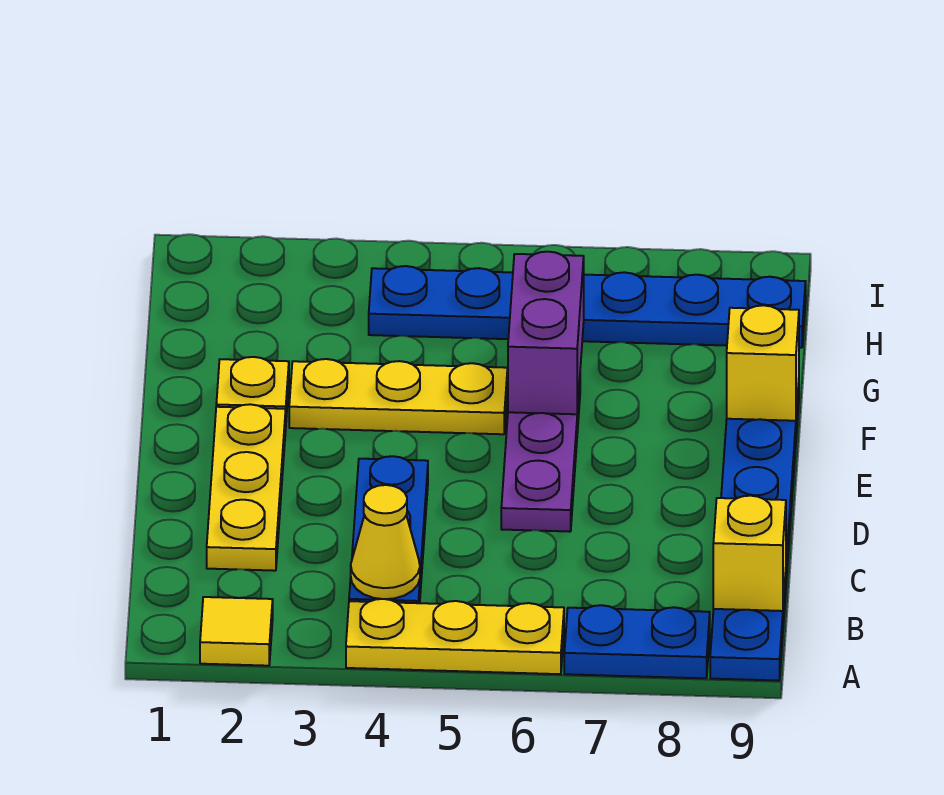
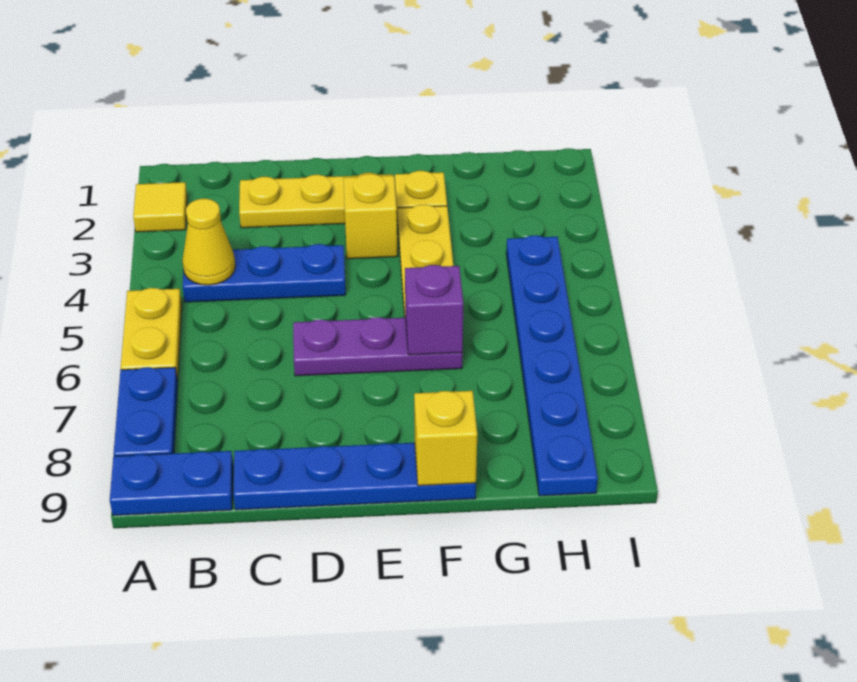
yellow plate A4:A6 level 1 -> yellow plate A5:A6 level 1
yellow brick B9 level 2 -> yellow brick E3 level 1
purple brick F6:G6 level 2 -> purple brick F6 level 2

